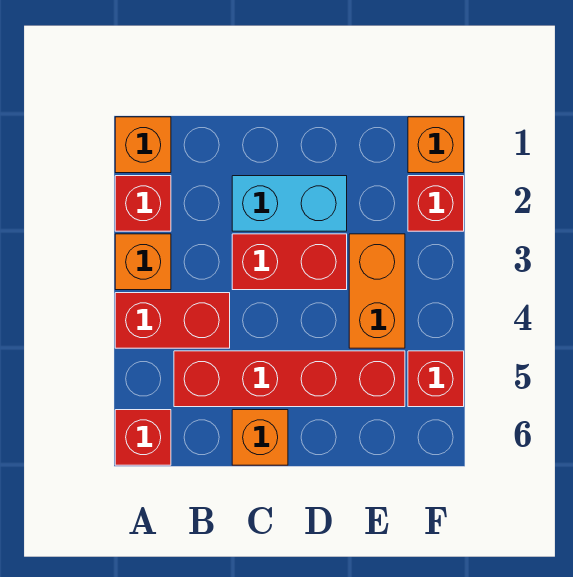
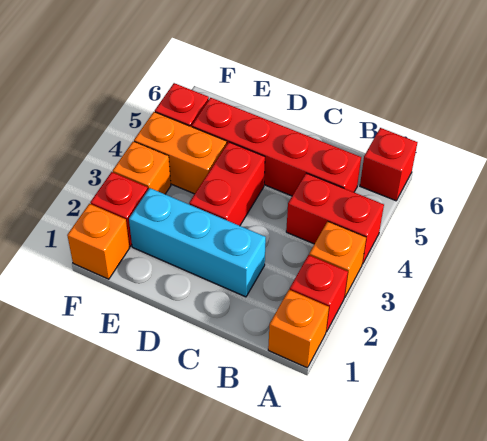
cyan brick C2:D2 level 1 -> cyan brick C2:E2 level 1
red brick C3:D3 level 1 -> red brick D3:D4 level 1
orange brick C6 level 1 -> orange brick F3 level 1
orange brick E3:E4 level 1 -> orange brick E4:F4 level 1

